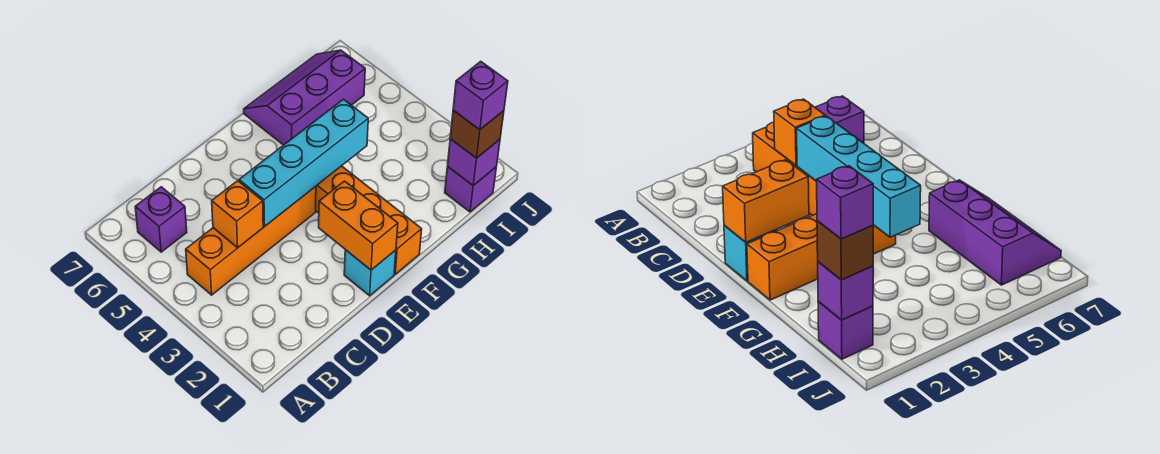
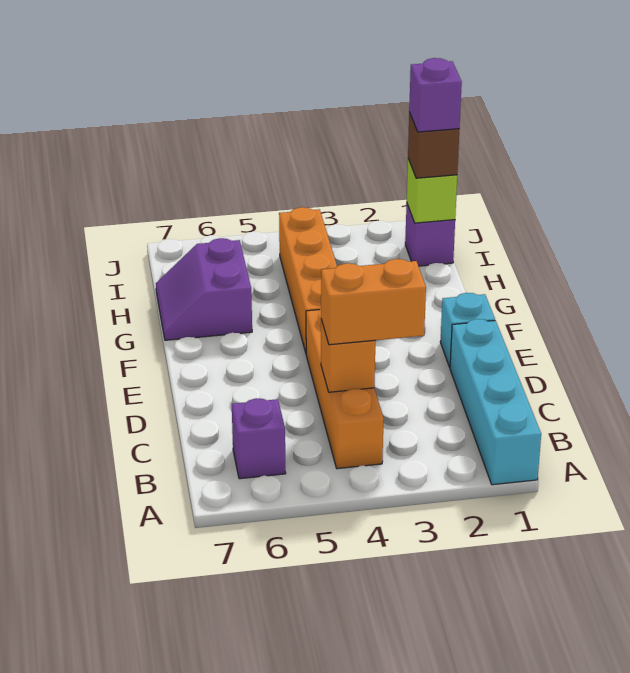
cyan brick D4:G4 level 2 -> cyan brick A1:D1 level 1
orange brick E1:E2 level 2 -> orange brick C3:C4 level 3
orange brick F1:F4 level 1 -> orange brick F4:I4 level 1
purple slope G6:I7 level 1 top 6 -> purple slope G6:H7 level 1 top 6
purple brick I1 level 2 -> lime brick I1 level 2

